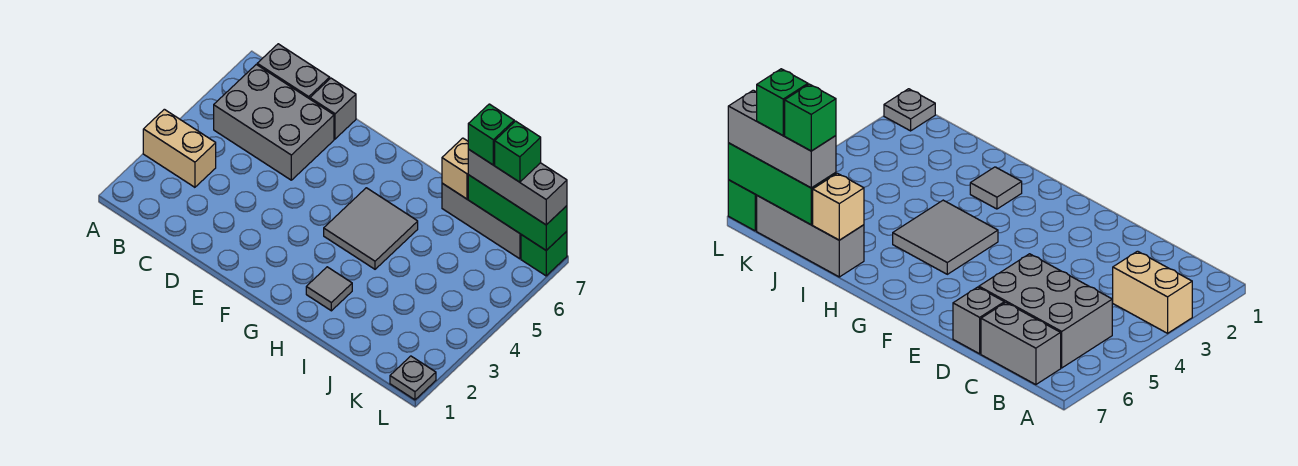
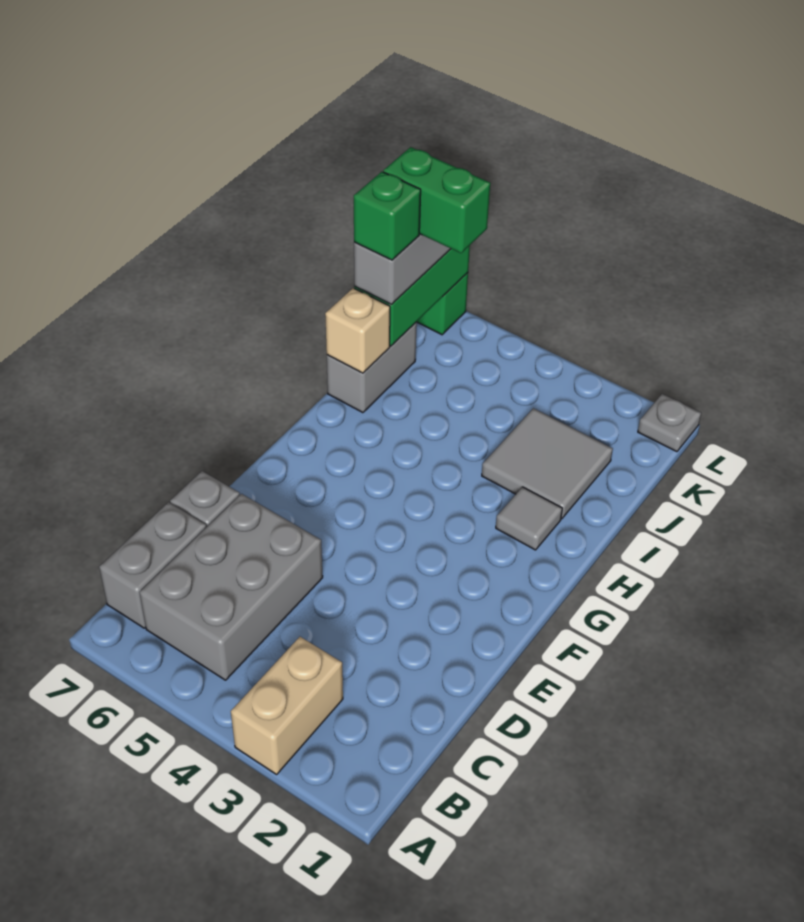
grey tile G4:H5 level 1 -> grey tile I2:J3 level 1
grey brick I7:K7 level 1 -> grey brick I7:J7 level 1
green brick K7 level 4 -> green brick K6:K7 level 4

